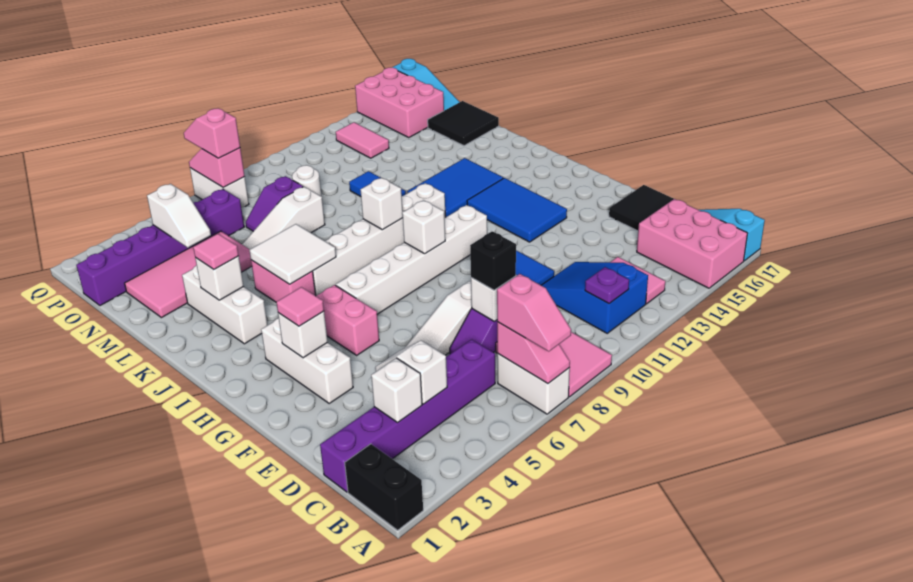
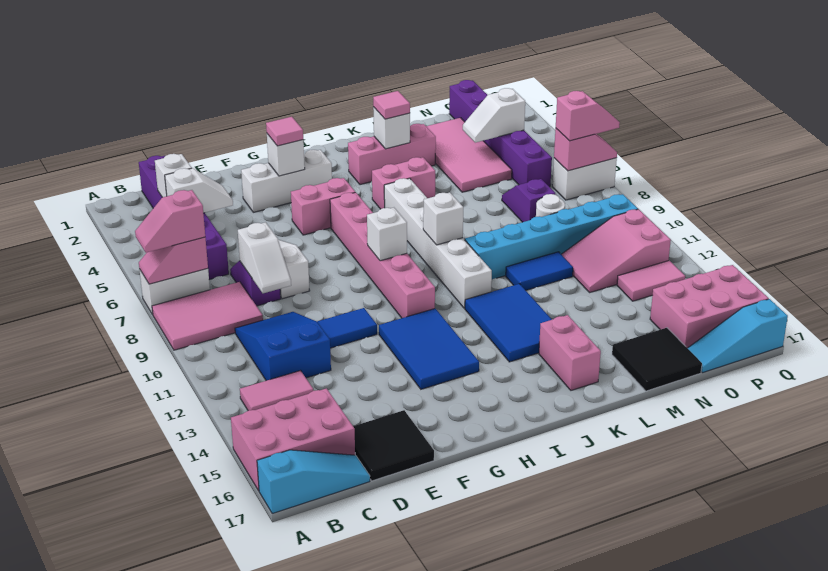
black brick A1:B1 level 1 -> none
blue slope B11:D12 level 1 top B -> blue slope C10:D12 level 1 top 12
purple plate B11 level 2 -> none
black brick D8 level 3 -> none
blue tile G13:I14 level 1 -> blue tile G12:H14 level 1
white brick H6:H11 level 1 -> pink brick H6:H11 level 1
white brick J3:L3 level 1 -> pink brick J3:L3 level 1
white tile J5:K6 level 2 -> none
none -> cyan brick K10:P10 level 1
none -> pink brick K15:K16 level 1
white slope M6:M8 level 1 top 8 -> none
none -> pink slope N11:P12 level 1 top P

